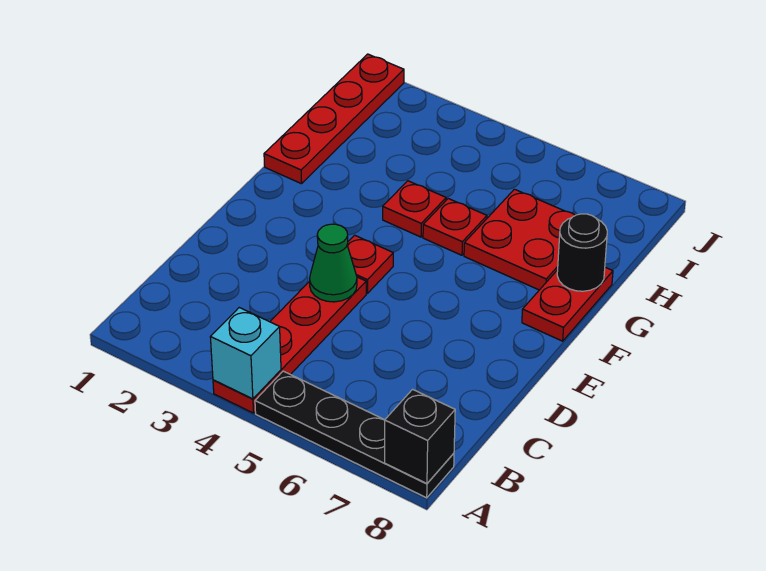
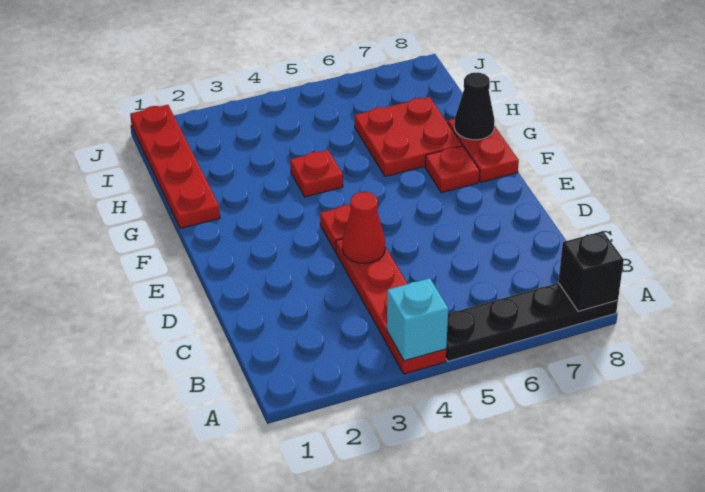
green cone D4 level 2 -> red cone D4 level 2
red plate G5 level 1 -> red plate F7 level 1
black round brick G8 level 2 -> black cone G8 level 2

